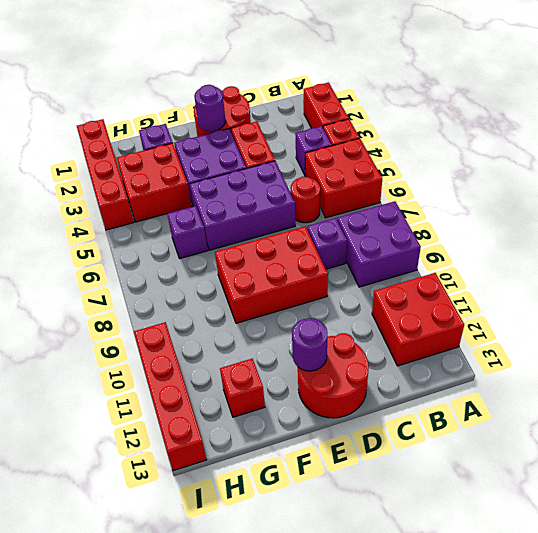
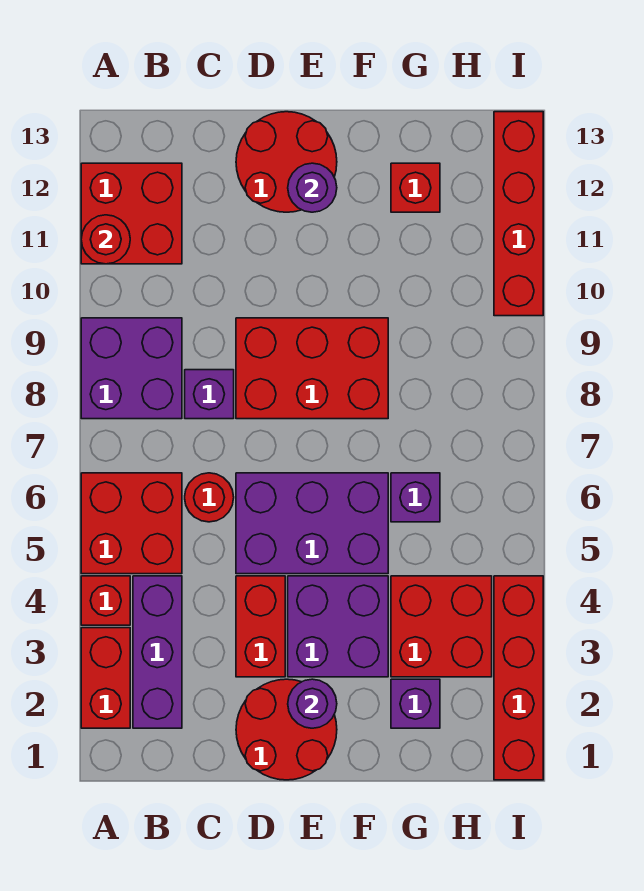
none -> red round brick A11 level 2
purple brick B4 level 1 -> purple brick B2:B4 level 1

